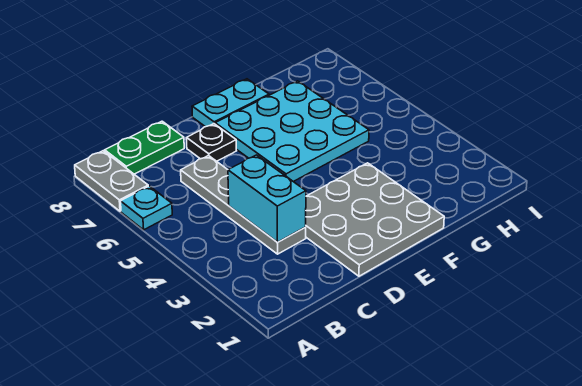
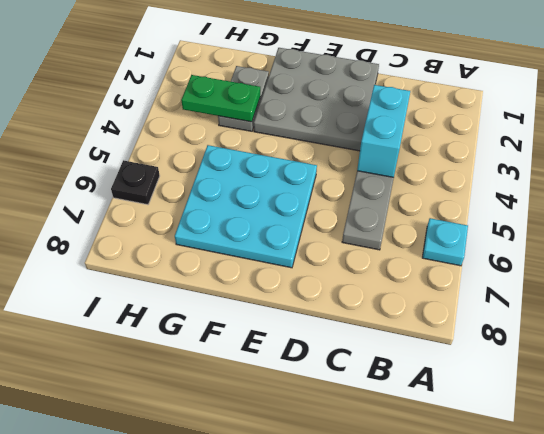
grey plate A7:A8 level 1 -> grey plate G2:G3 level 1
green plate B8:C8 level 1 -> green plate G3:H3 level 2
black plate D7 level 1 -> black plate I6 level 1
cyan plate E8:F8 level 1 -> none

